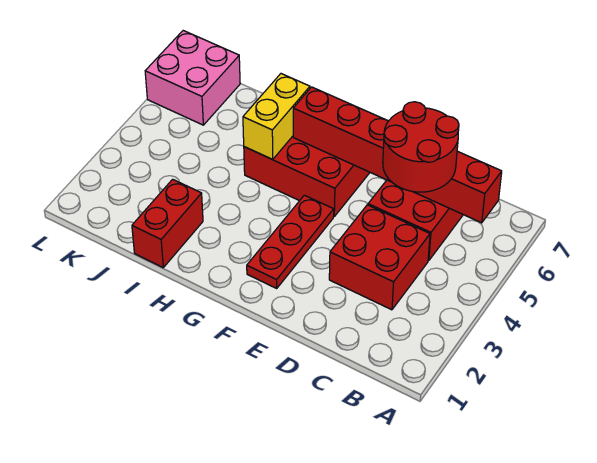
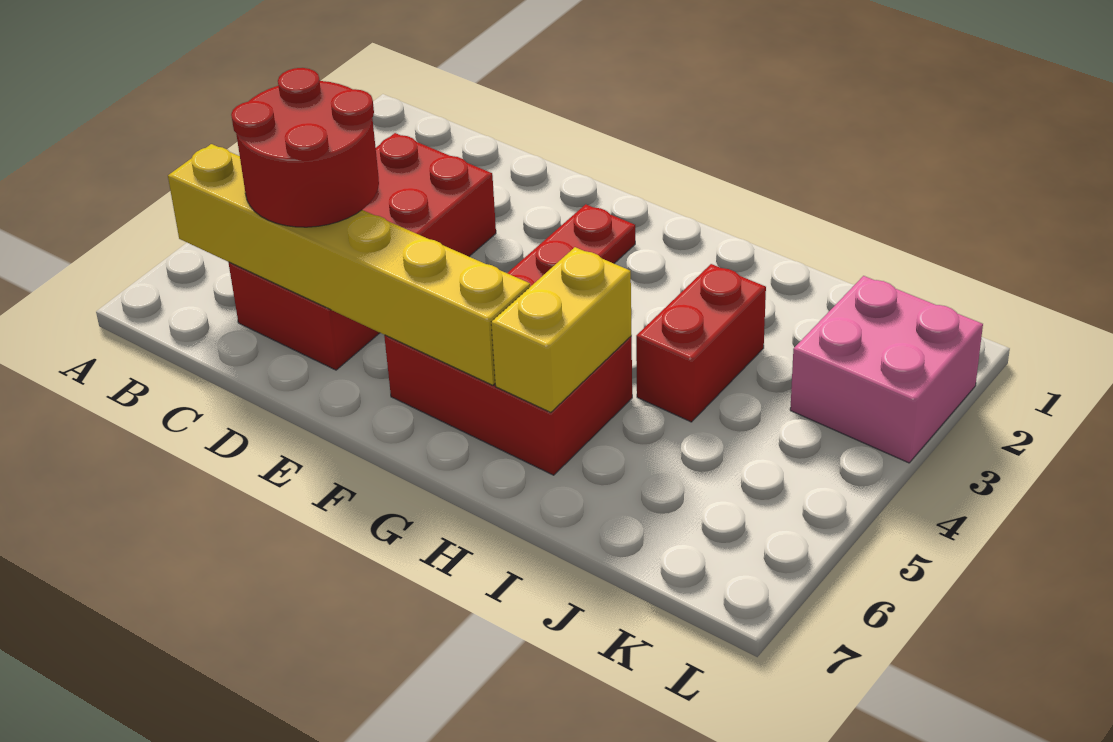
red brick B6:G6 level 2 -> yellow brick B6:G6 level 2
red brick I1:I2 level 1 -> red brick I3:I4 level 1
pink brick K6:L7 level 1 -> pink brick K2:L3 level 1

